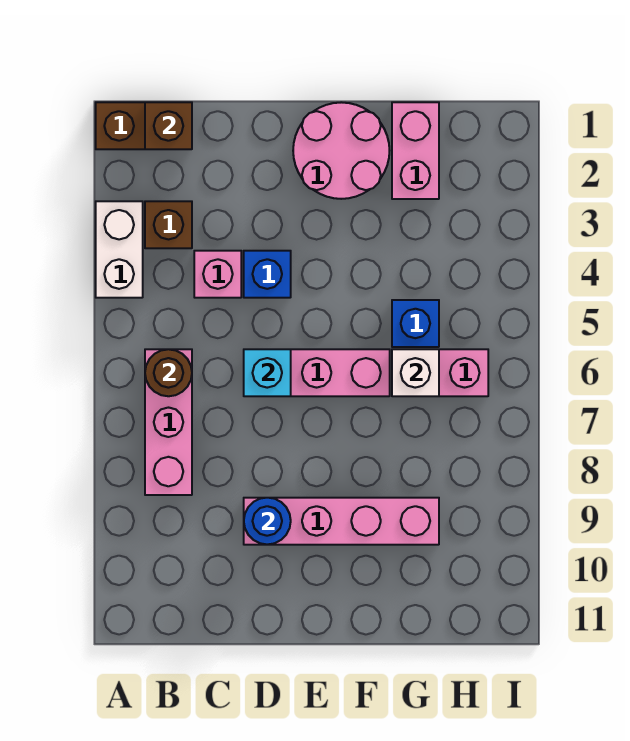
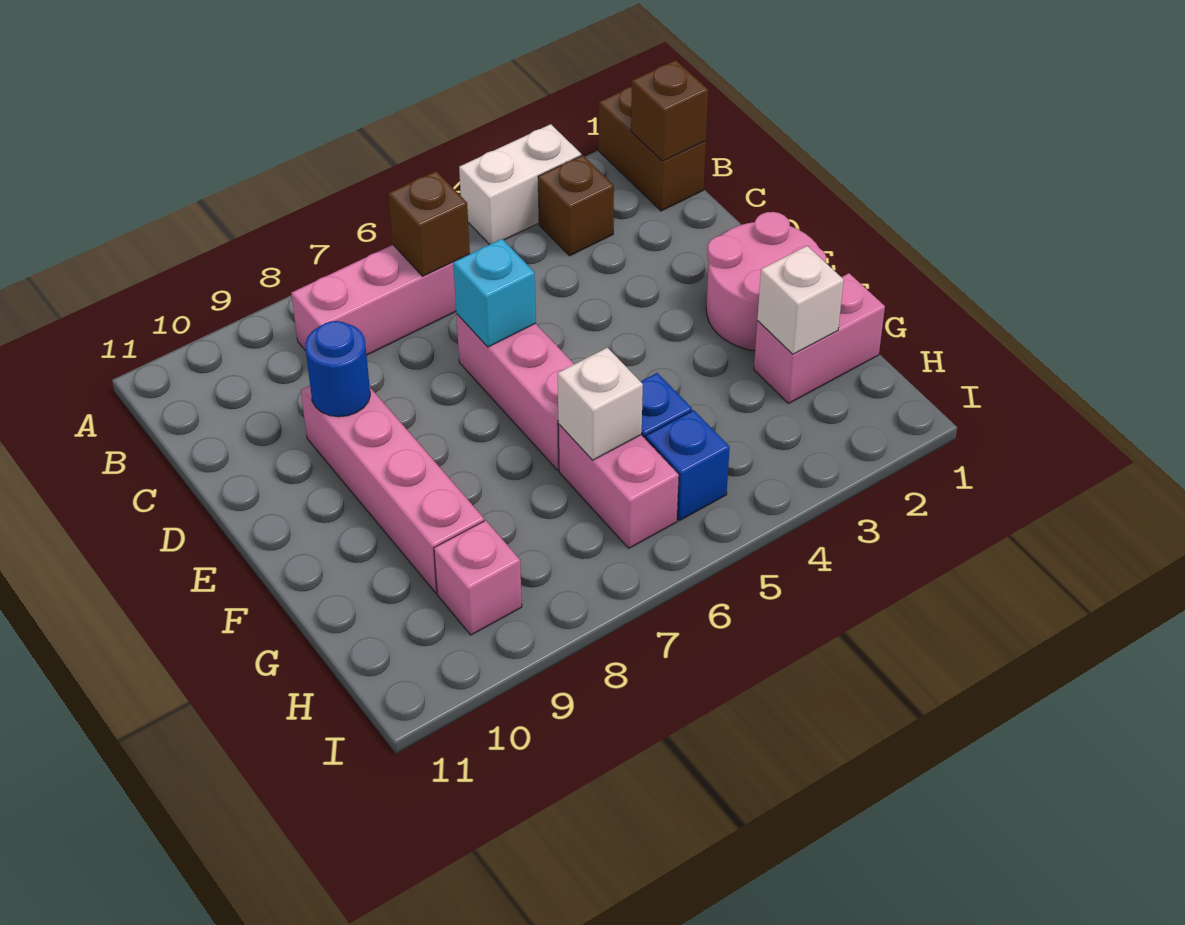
brown round brick B6 level 2 -> brown brick B6 level 2
pink brick C4 level 1 -> pink brick H9 level 1
blue brick D4 level 1 -> blue brick H5 level 1
none -> white brick G2 level 2

